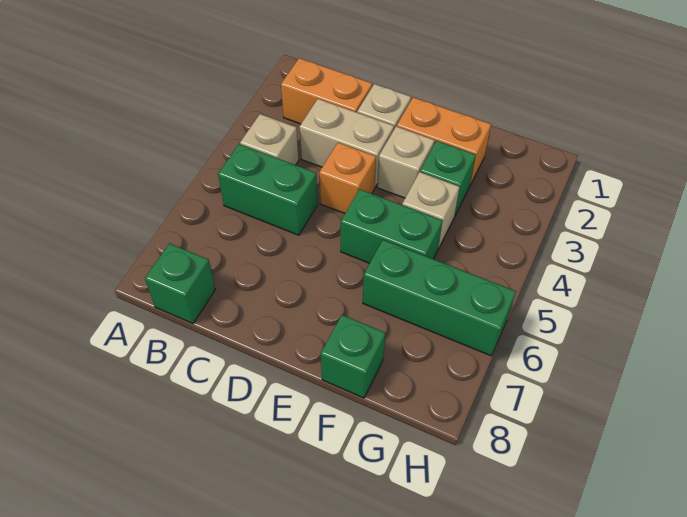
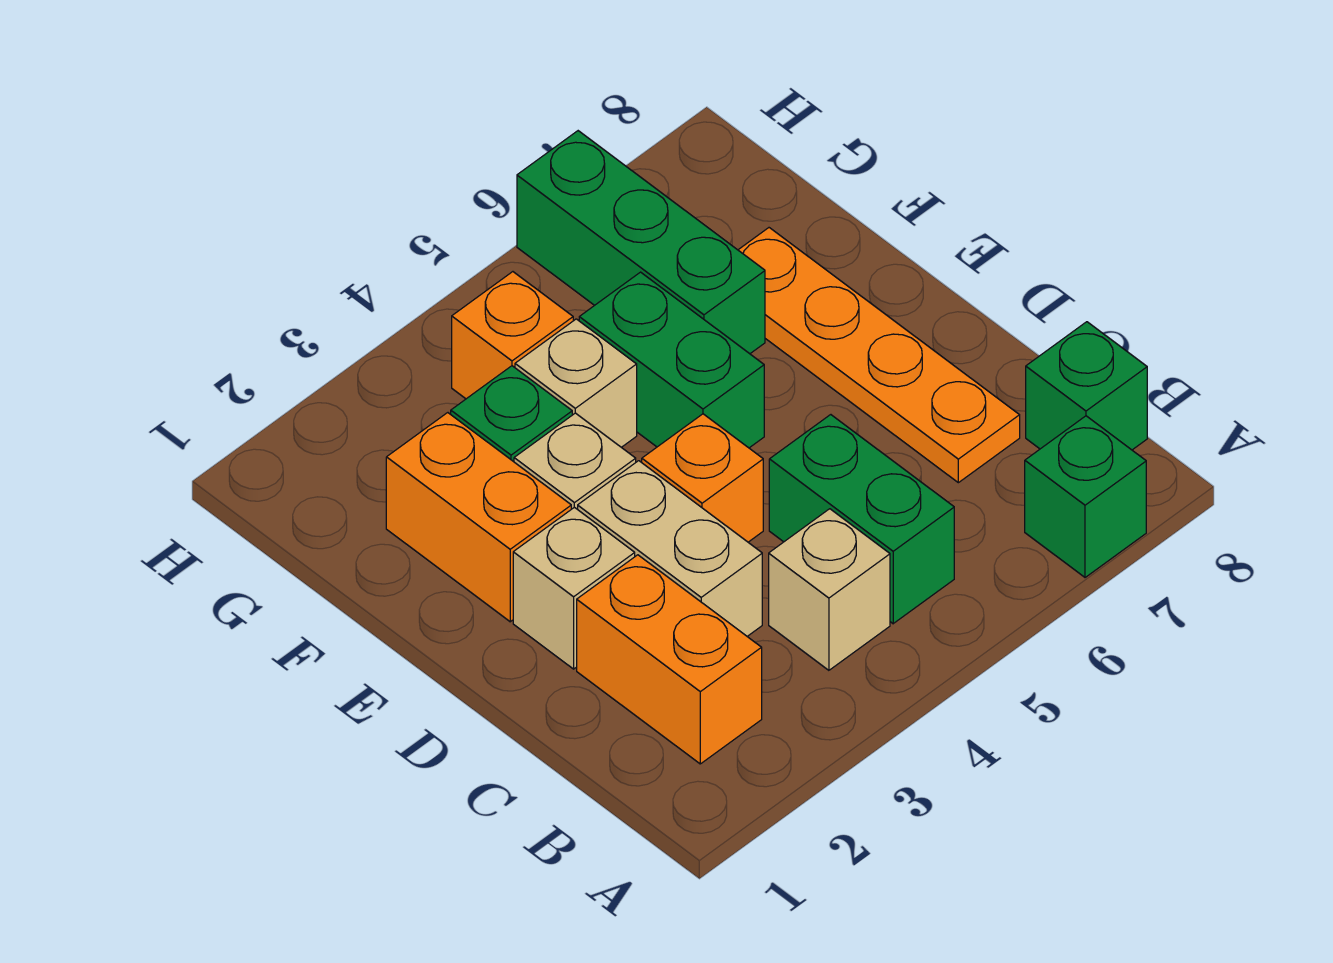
none -> orange plate C7:F7 level 1
green brick F8 level 1 -> green brick A7 level 1
none -> orange brick G4 level 1

